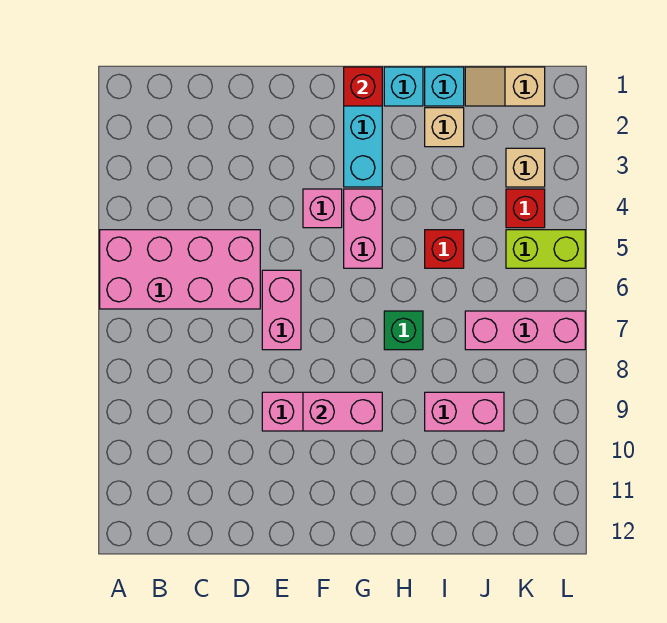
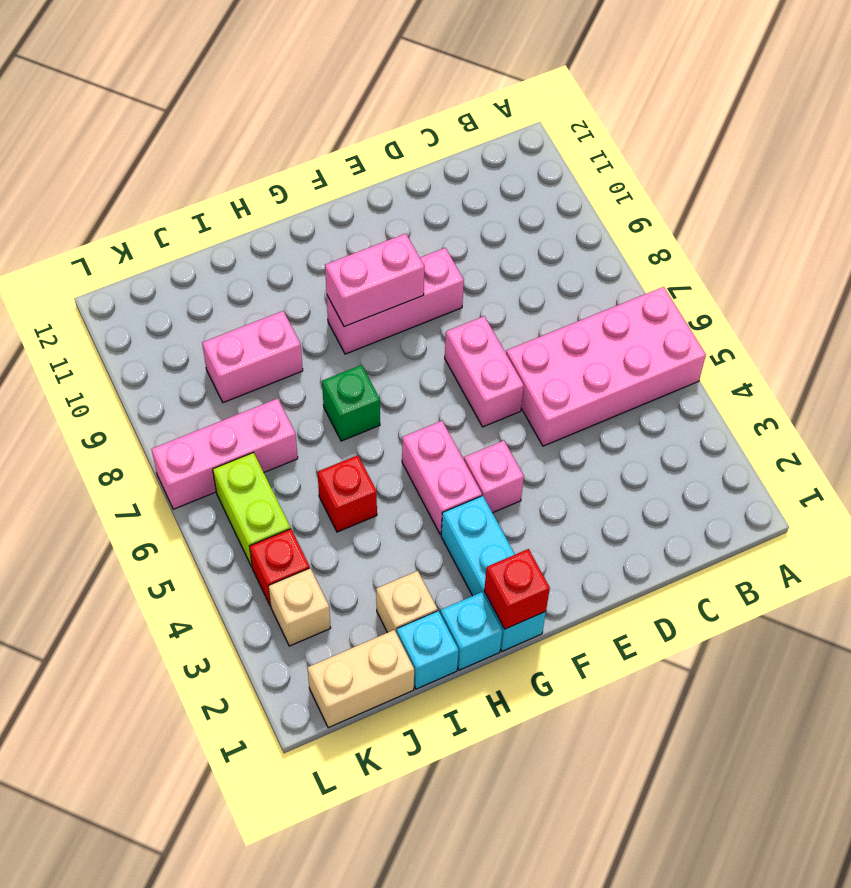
tan slope J1:K1 level 1 top K -> tan brick J1:K1 level 1
lime brick K5:L5 level 1 -> lime brick K5:K6 level 1

